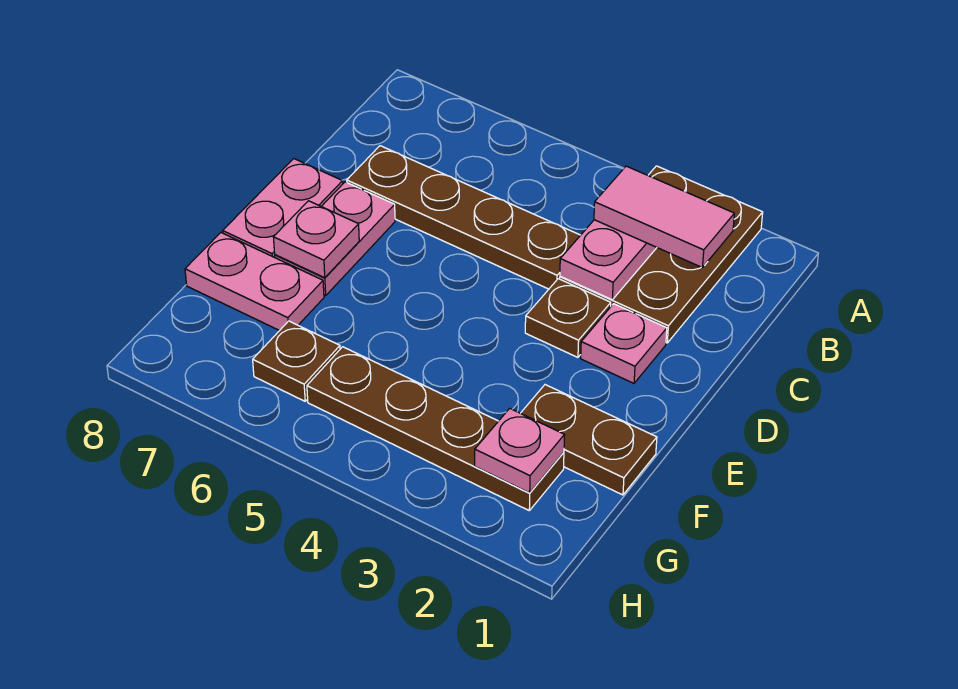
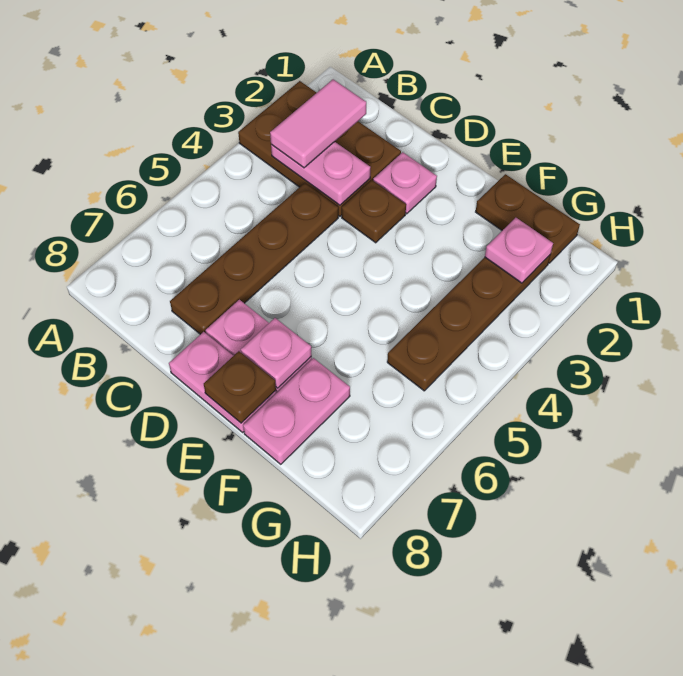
brown plate F1:F2 level 1 -> brown plate F1:G1 level 1
brown plate G6 level 1 -> brown plate E8 level 2

